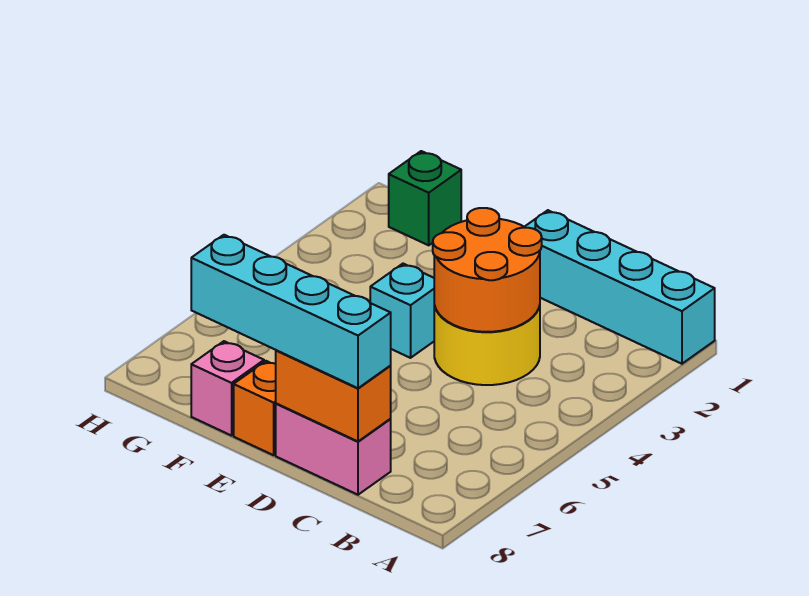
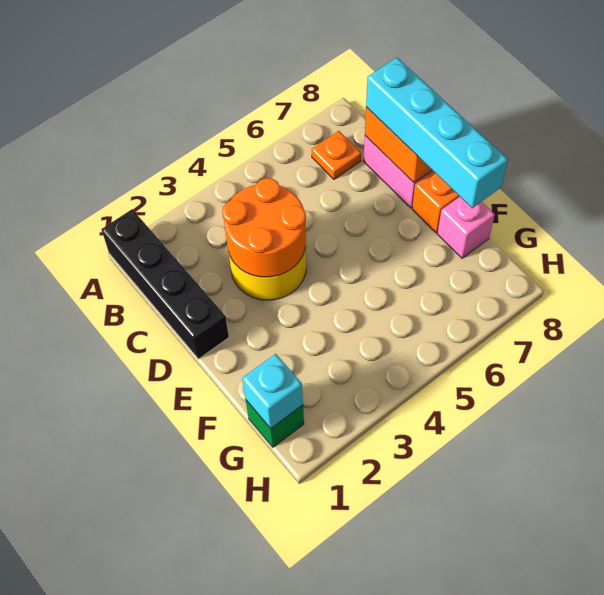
cyan brick A1:D1 level 1 -> black brick A1:D1 level 1
none -> orange plate B7 level 1
cyan brick E4 level 1 -> cyan brick G1 level 2

